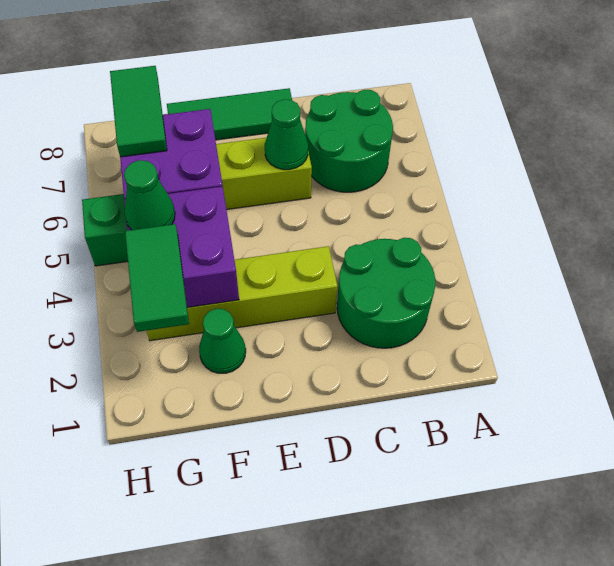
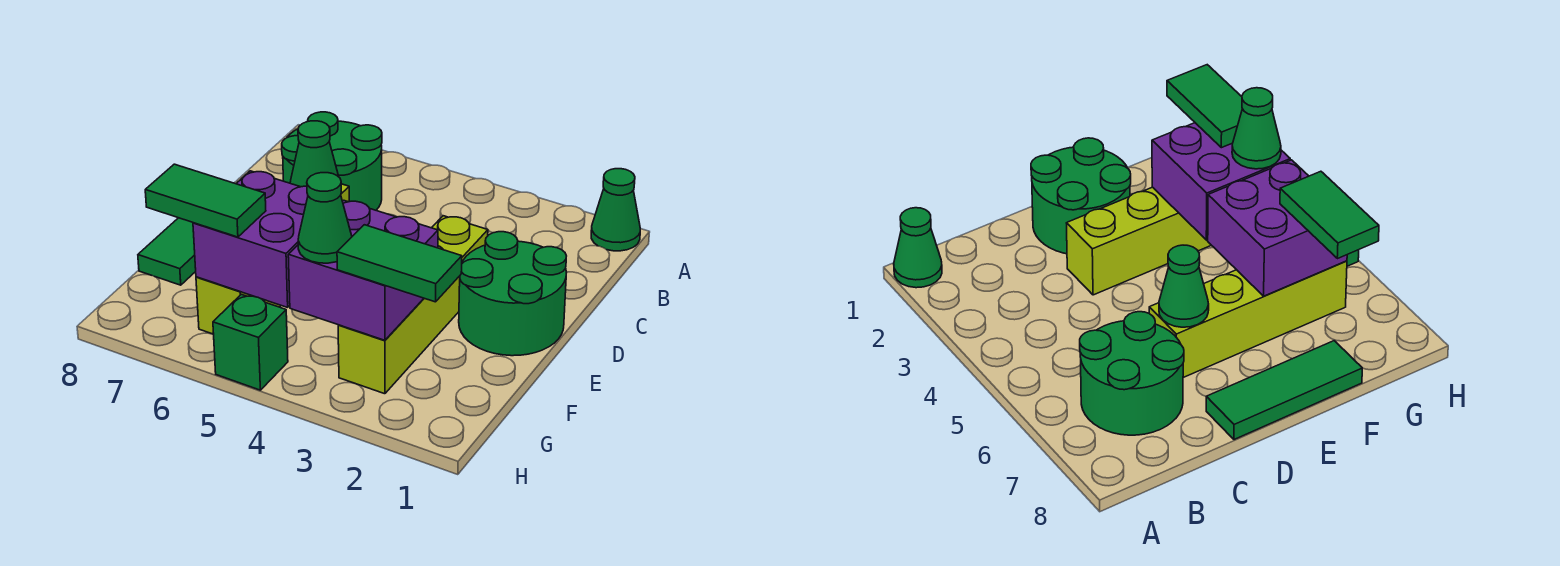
green round brick B2:C3 level 1 -> green round brick D1:E2 level 1
green cone F2 level 1 -> green cone A1 level 1

